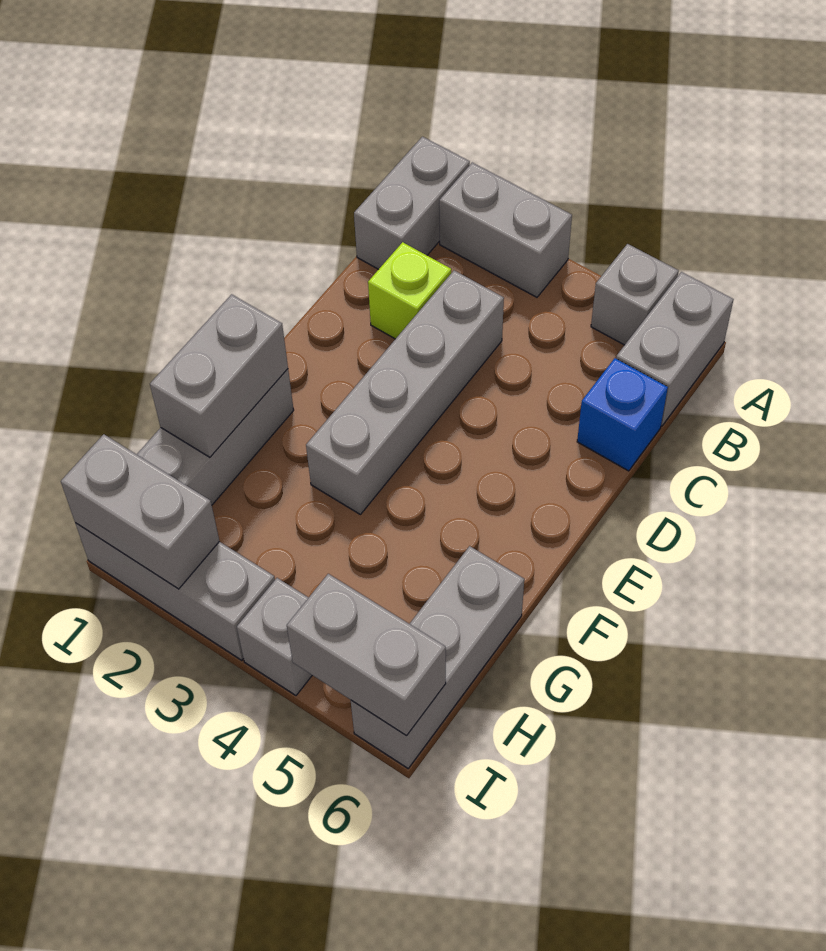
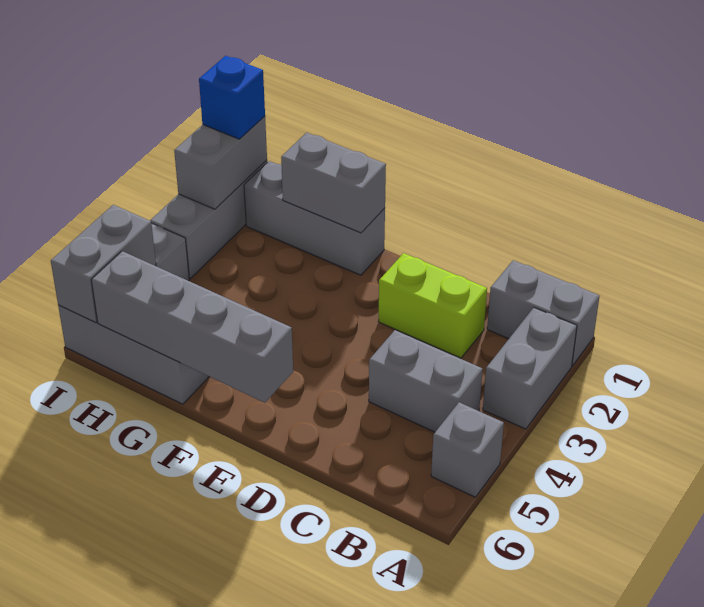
grey brick A6:B6 level 1 -> grey brick B4:C4 level 1
lime brick C2 level 1 -> lime brick C2:D2 level 1
grey brick C3:F3 level 1 -> grey brick E6:H6 level 2
blue brick C6 level 1 -> blue brick I1 level 3

